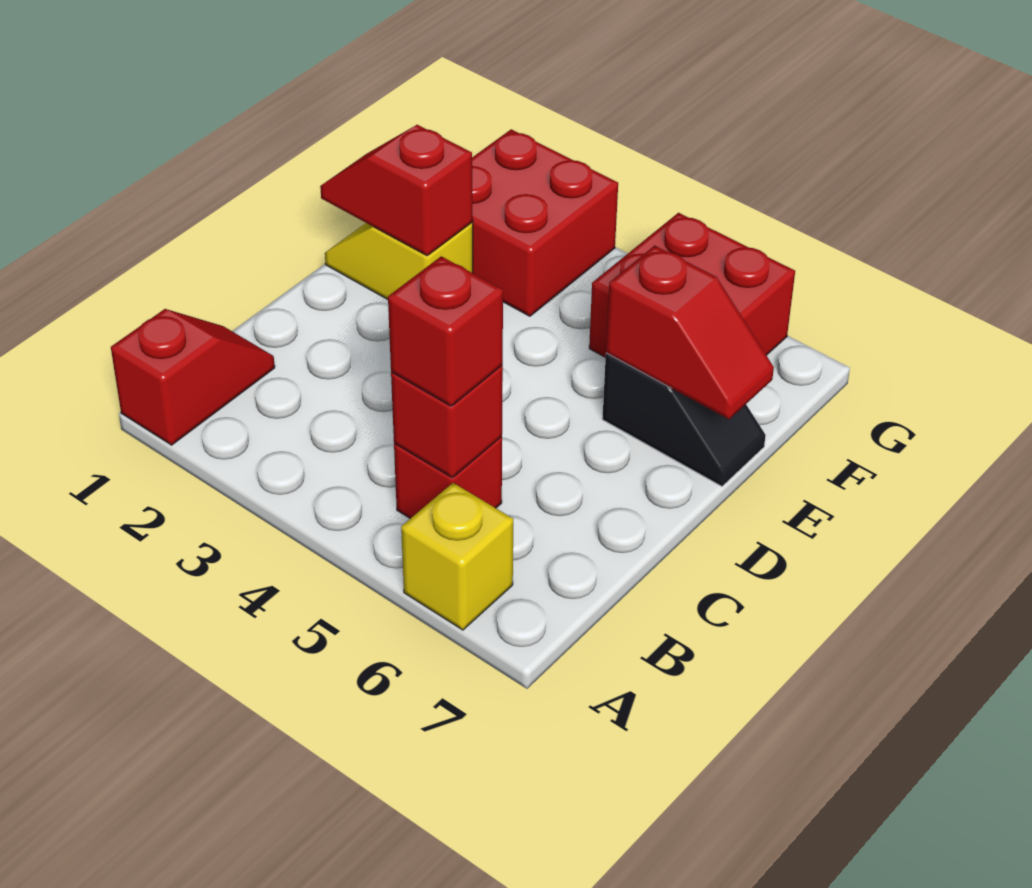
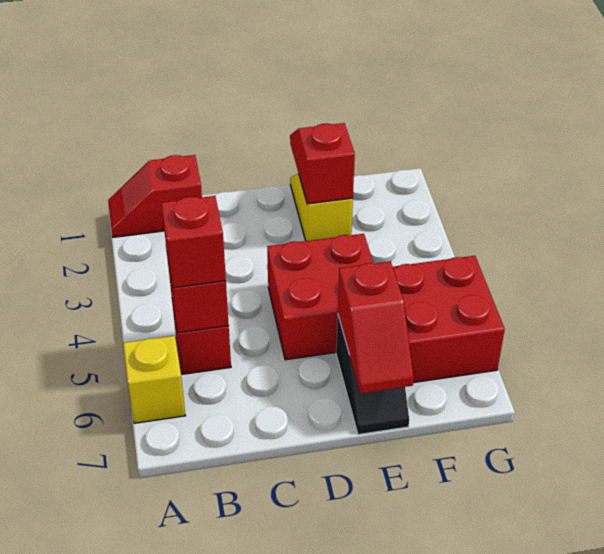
red slope A1:B1 level 1 top A -> red slope A1:B1 level 1 top B
red brick F2:G3 level 1 -> red brick D4:E5 level 1

